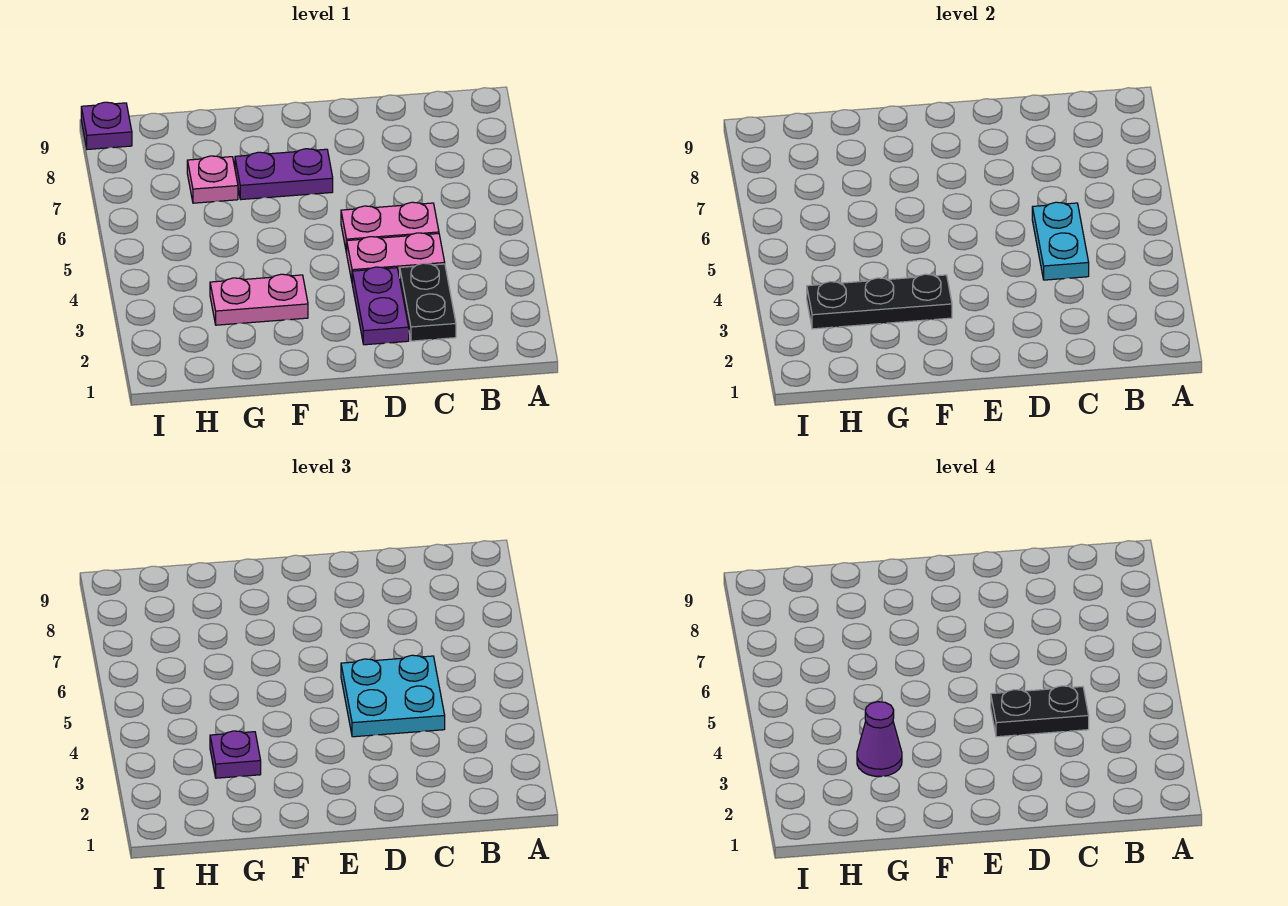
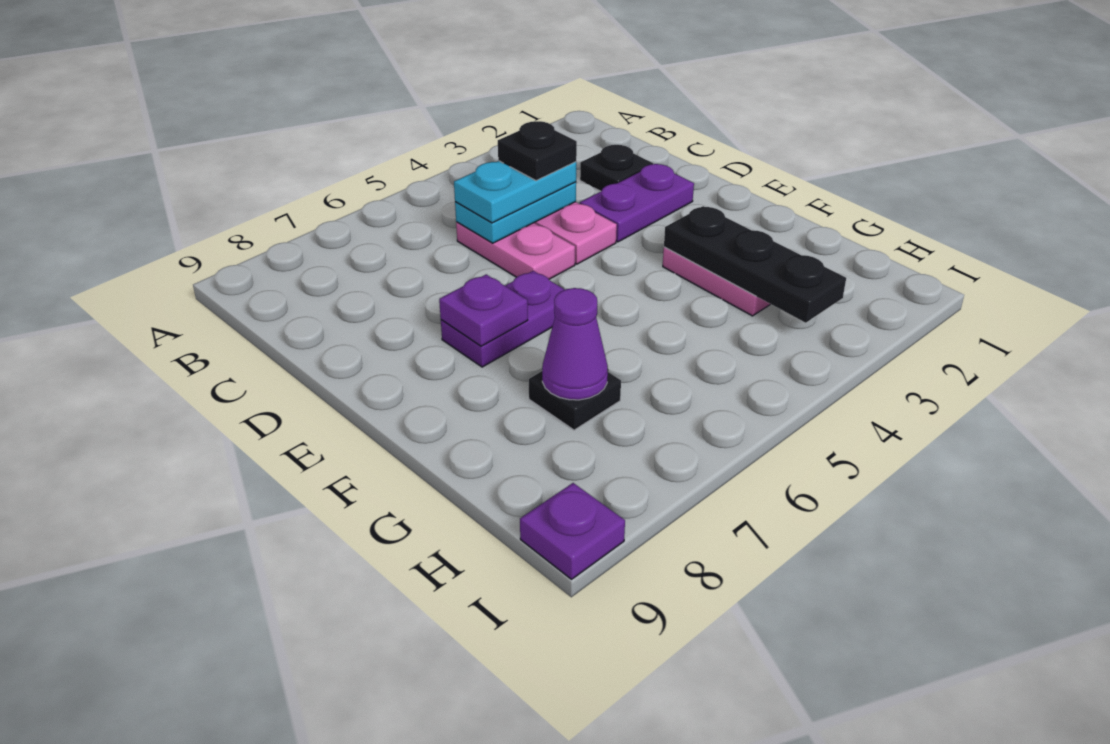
black plate C2:C3 level 1 -> black plate C2 level 1
cyan plate C4:D5 level 3 -> cyan plate C4:C5 level 3
black plate C4:D4 level 4 -> black plate C4 level 4
purple plate E7:F7 level 1 -> purple plate E6:E7 level 1
purple plate G3 level 3 -> purple plate E7 level 2
purple cone G3 level 4 -> purple cone G7 level 2
pink plate G7 level 1 -> black plate G7 level 1

